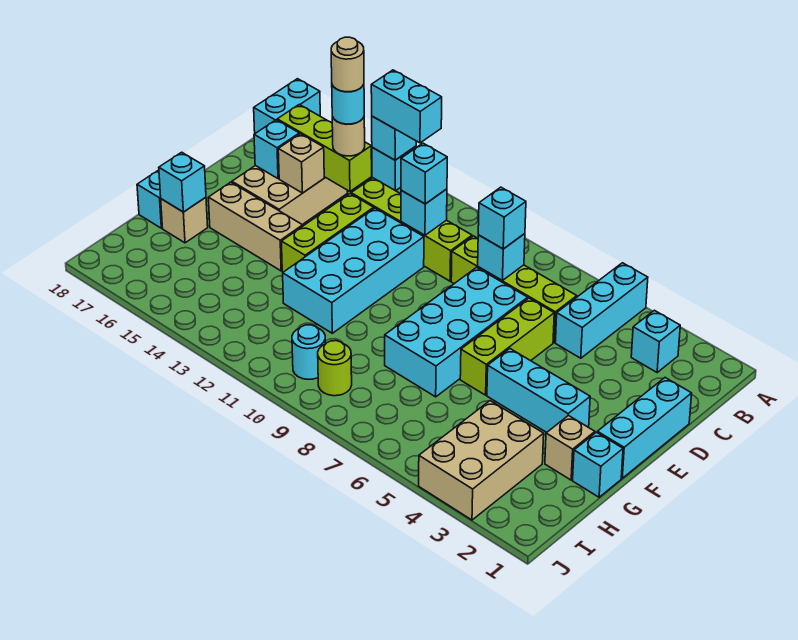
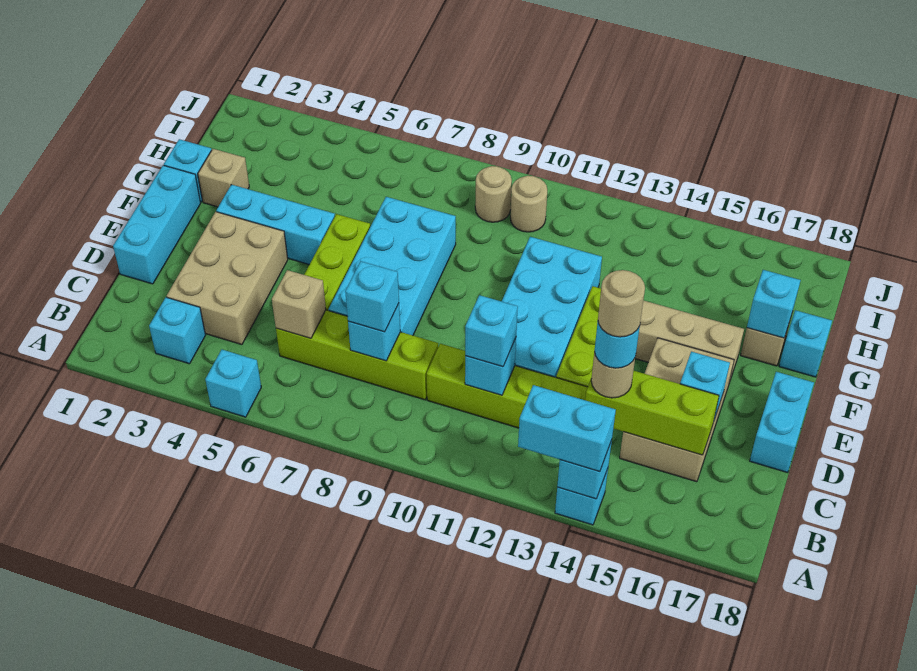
cyan brick A5:C5 level 1 -> cyan brick A5 level 1
cyan brick A18:B18 level 1 -> cyan brick D18:E18 level 1
tan brick D15 level 2 -> tan brick C6 level 2
tan brick H3:J4 level 1 -> tan brick C3:E4 level 1
lime round brick I9 level 1 -> tan round brick I9 level 1
cyan round brick I10 level 1 -> tan round brick I10 level 1

